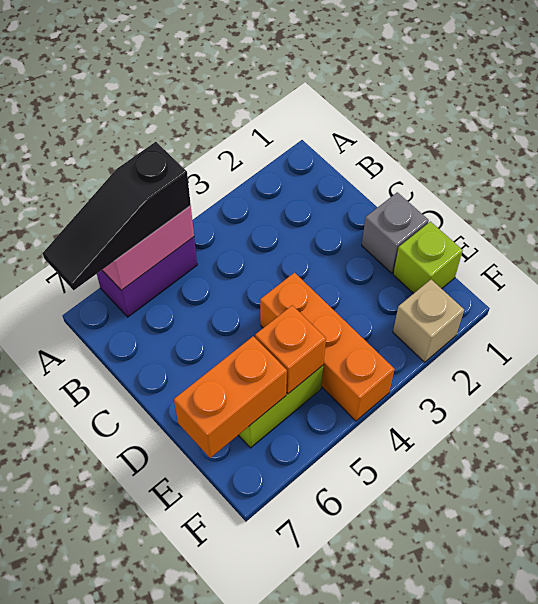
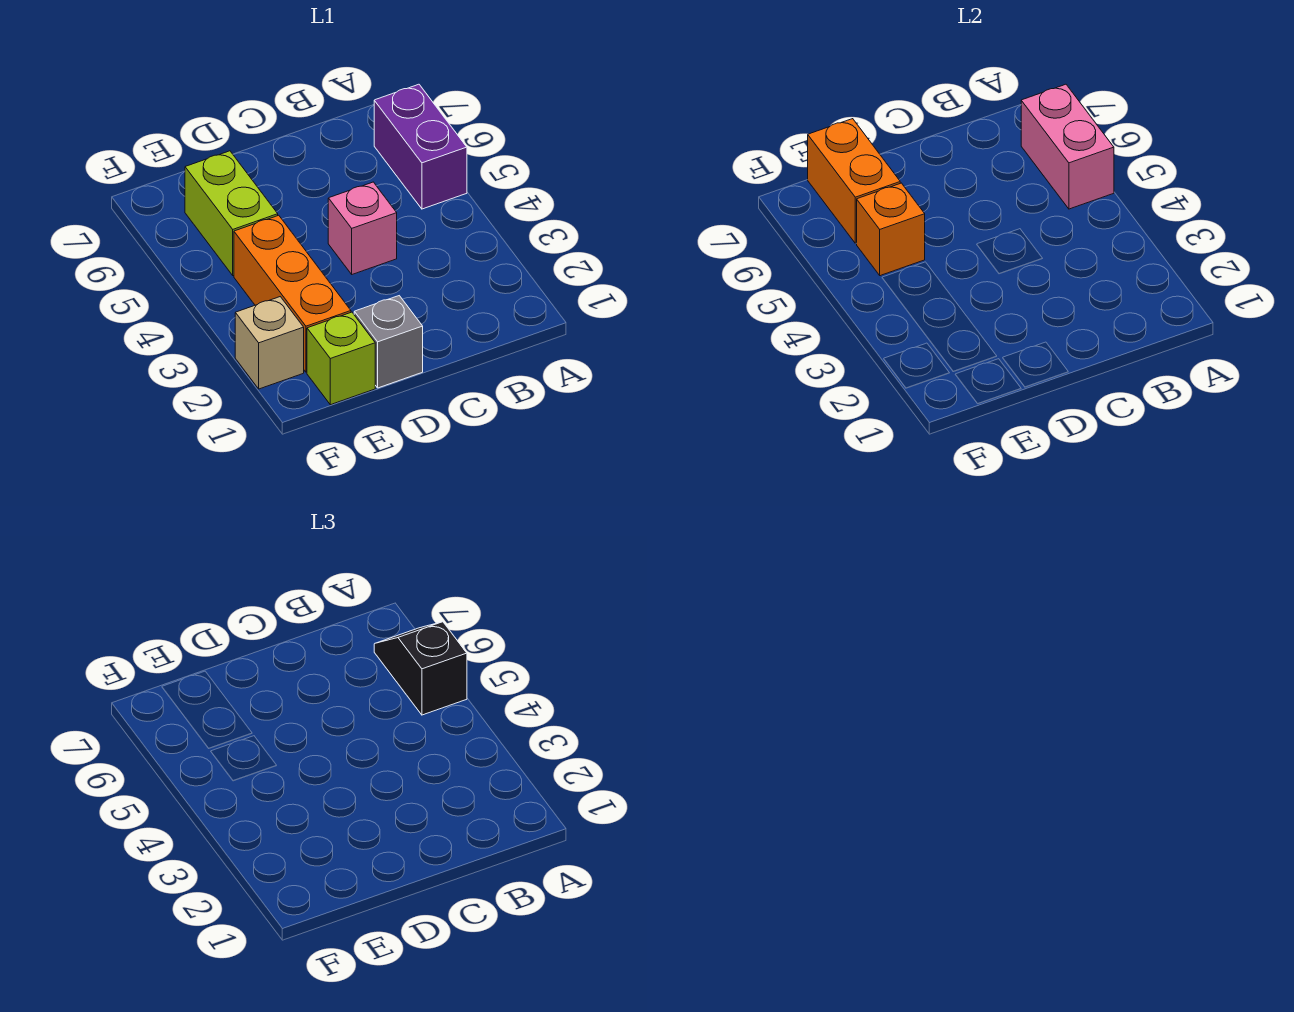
black slope A5:A7 level 3 top 5 -> black slope A5:A6 level 3 top 5
none -> pink brick C4 level 1
orange brick D4:F4 level 1 -> orange brick E2:E4 level 1

